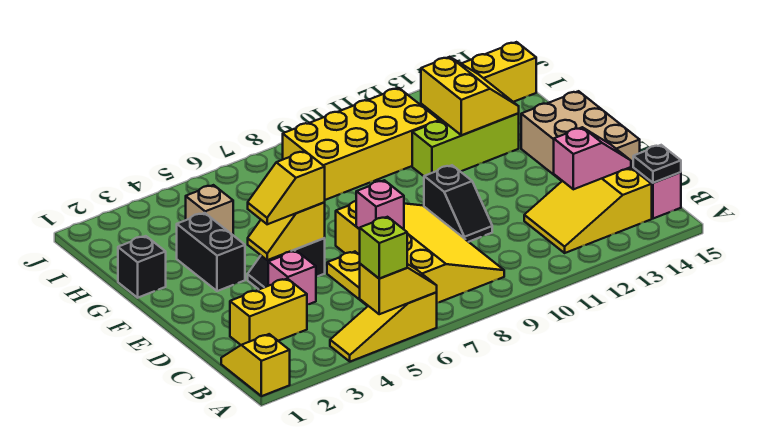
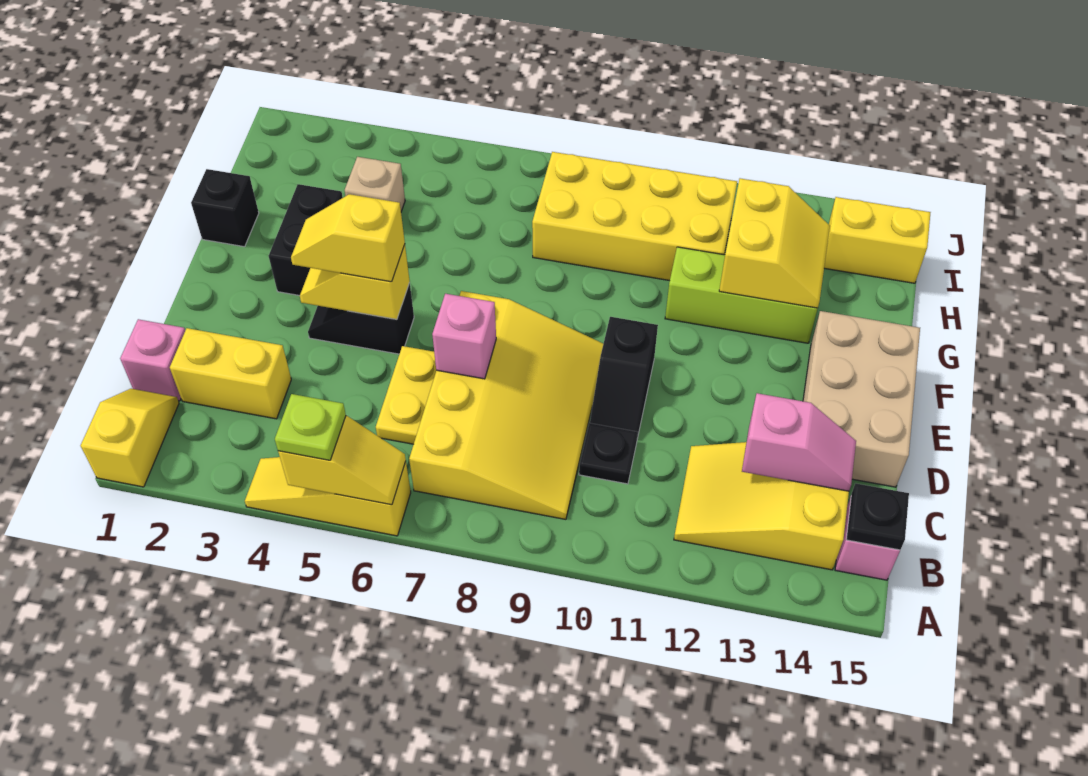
lime brick A5 level 3 -> lime plate A5 level 3
none -> black plate C10 level 1
pink brick D4 level 1 -> pink brick C1 level 1

